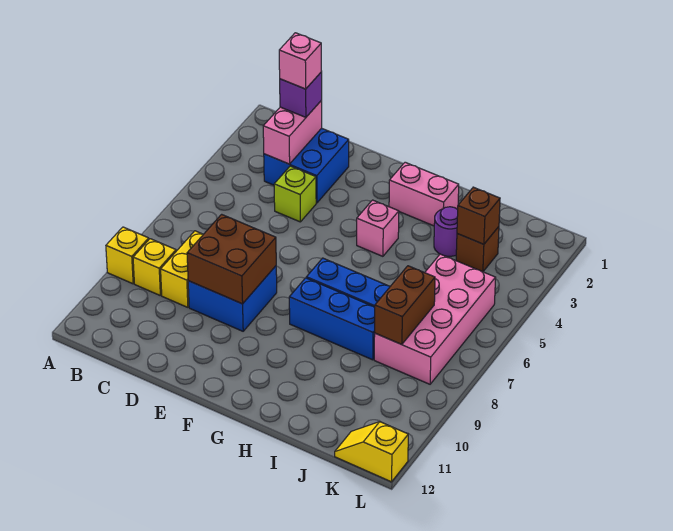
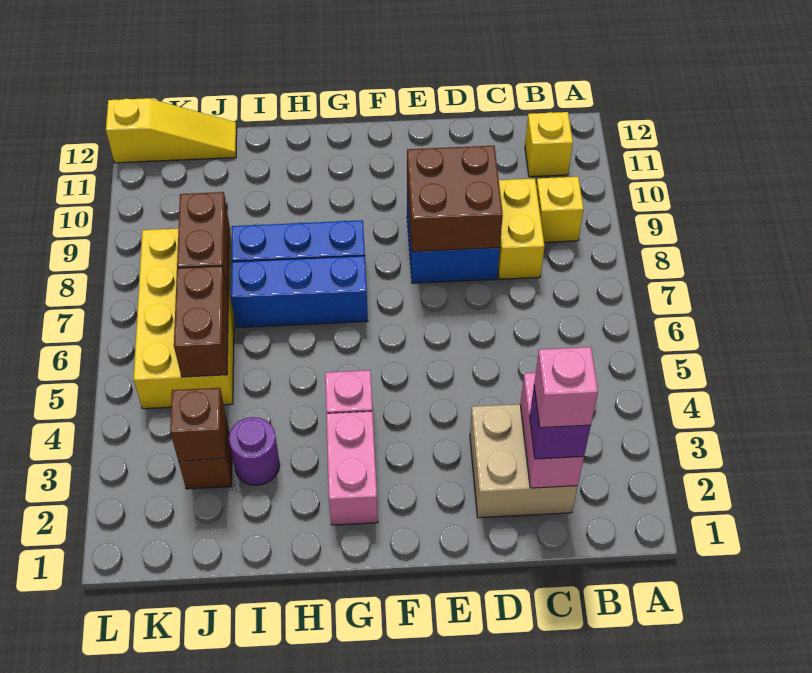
yellow brick A9 level 1 -> yellow brick B11 level 1
blue brick C2:D3 level 1 -> tan brick C2:D3 level 1
lime brick D4 level 1 -> none
pink brick G2:H2 level 1 -> pink brick G2:G3 level 1
pink brick J5:K8 level 1 -> yellow brick J5:K8 level 1
none -> brown brick J5:J6 level 2
yellow slope K12:L12 level 1 top L -> yellow slope J12:L12 level 1 top L

